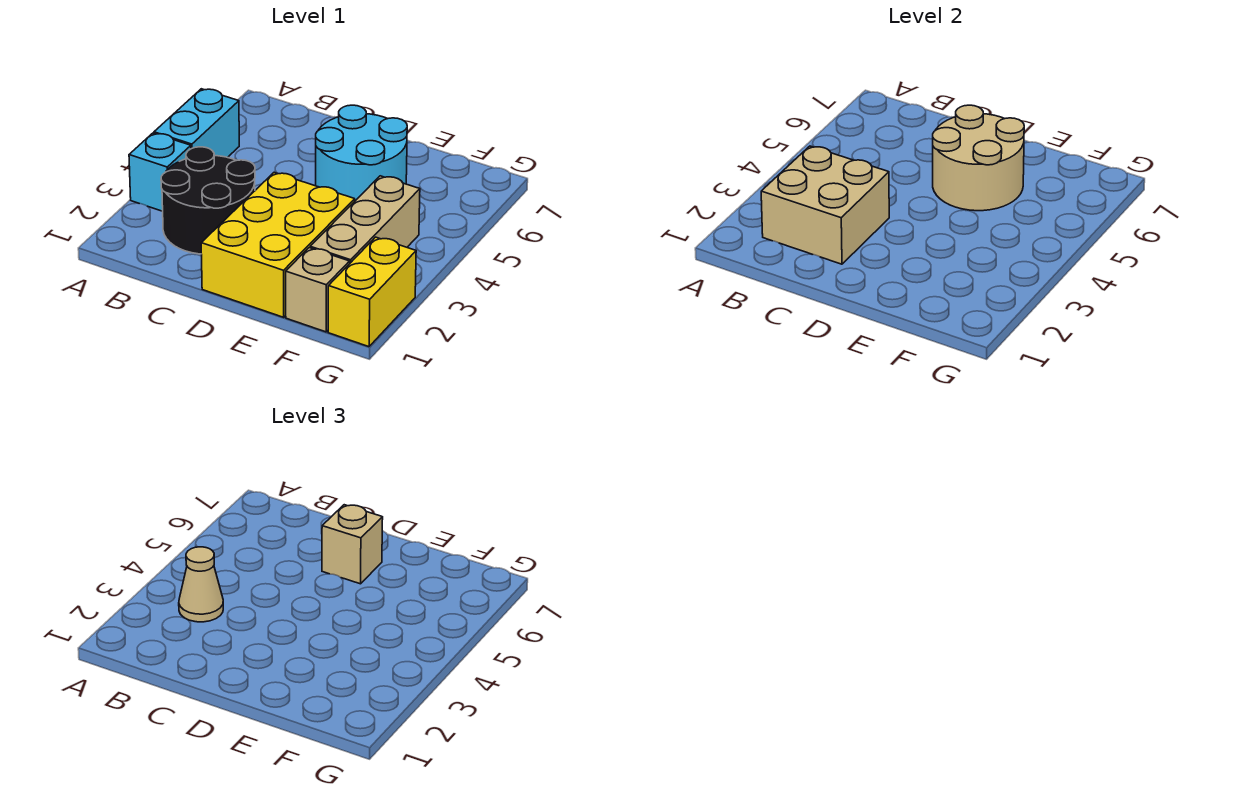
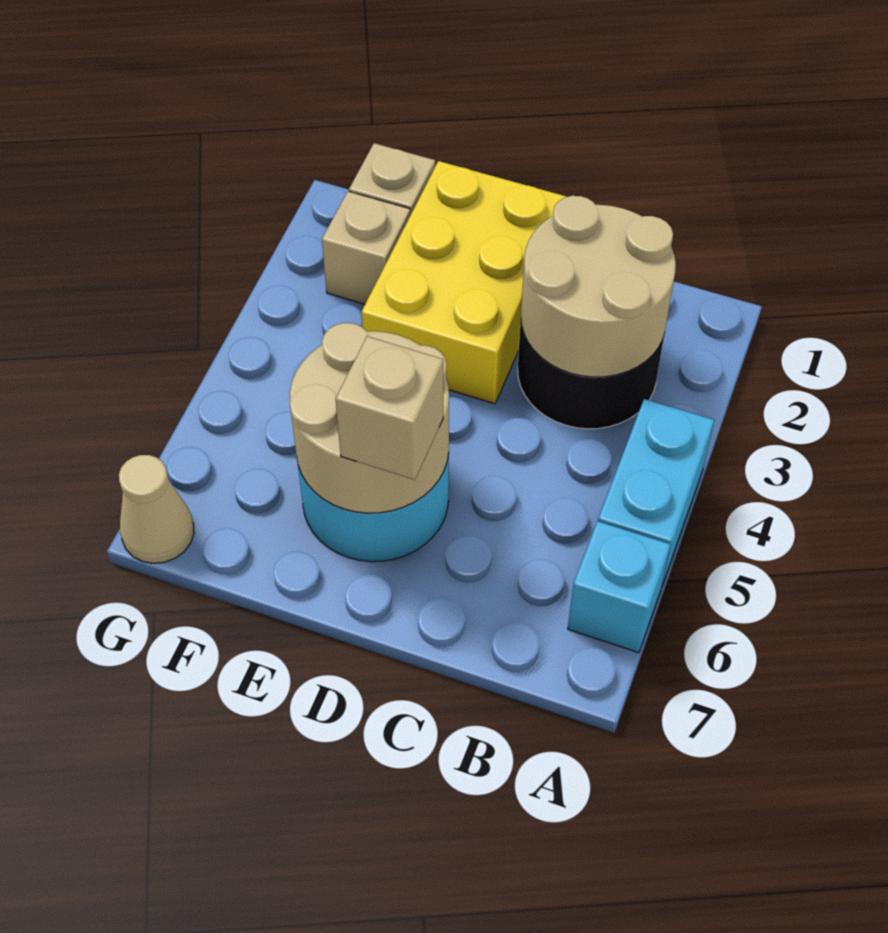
cyan brick A3 level 1 -> cyan brick A6 level 1
tan brick B2:C3 level 2 -> tan round brick B2:C3 level 2
tan cone B3 level 3 -> tan cone G7 level 1
tan brick F2:F4 level 1 -> tan brick F2 level 1
yellow brick G1:G2 level 1 -> none

